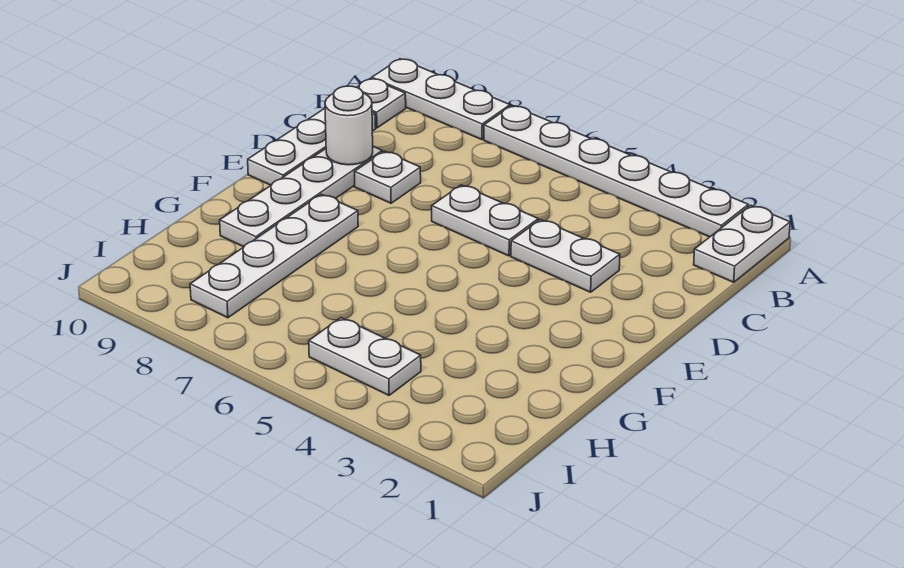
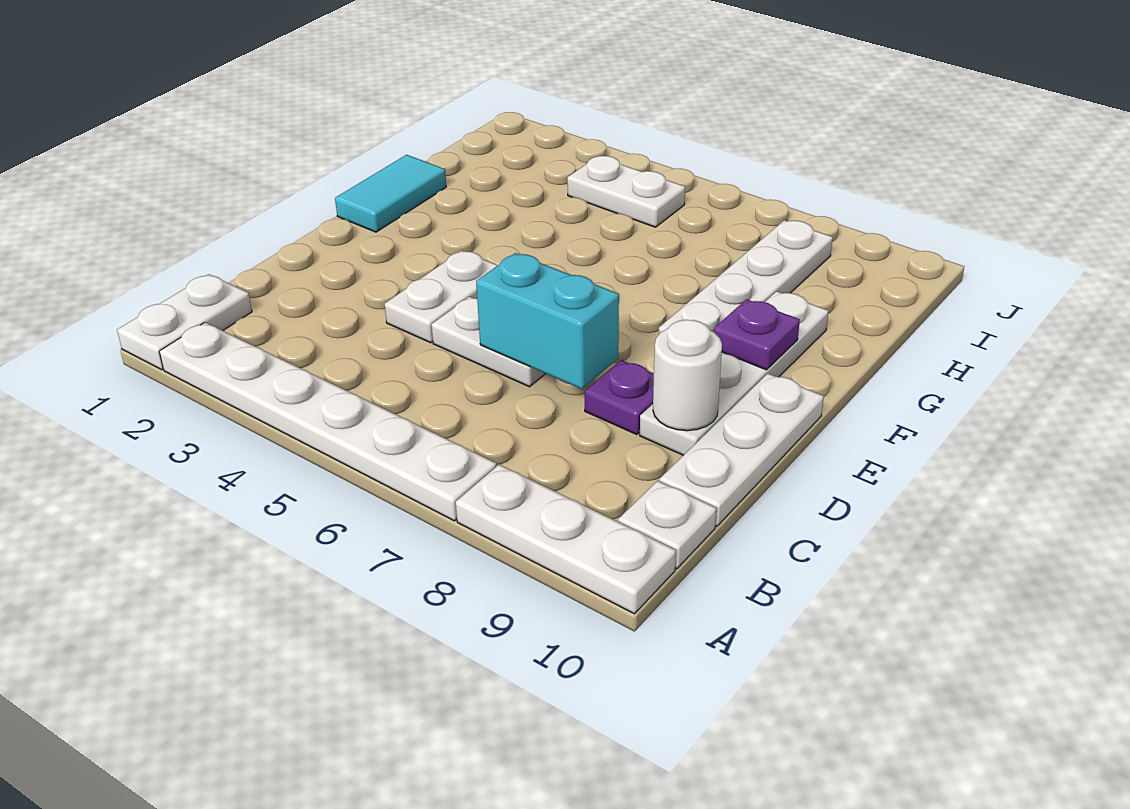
white plate D3:D4 level 1 -> white plate D4:E4 level 1
none -> cyan brick D6:D7 level 2
white plate D8 level 1 -> purple plate D8 level 1
none -> cyan tile F1:G1 level 1
none -> purple plate F9 level 2

